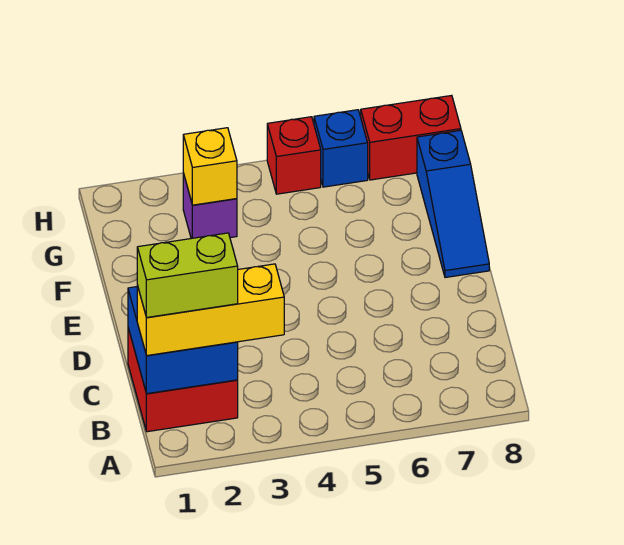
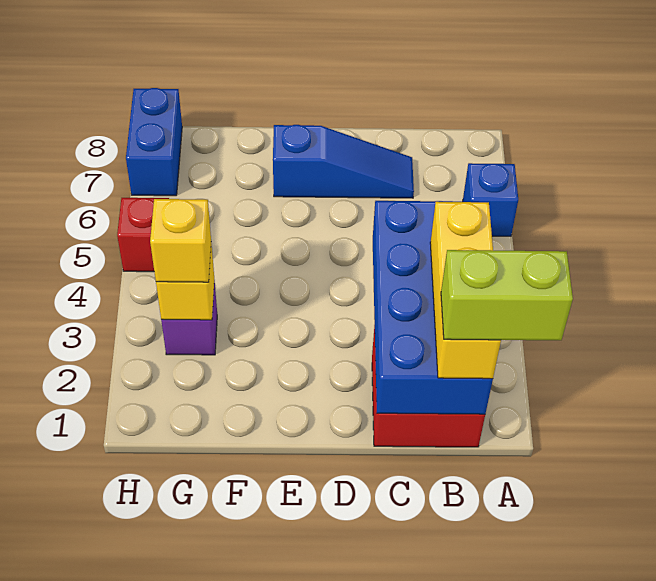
blue brick B1:C2 level 2 -> blue brick B1:C4 level 2
lime brick B1:B2 level 4 -> lime brick A1:B1 level 4
blue slope E8:G8 level 1 top G -> blue slope C7:E7 level 1 top E
none -> yellow brick G3 level 3
blue brick H6 level 1 -> blue brick A6 level 1
red brick H7:H8 level 1 -> blue brick H7:H8 level 1

